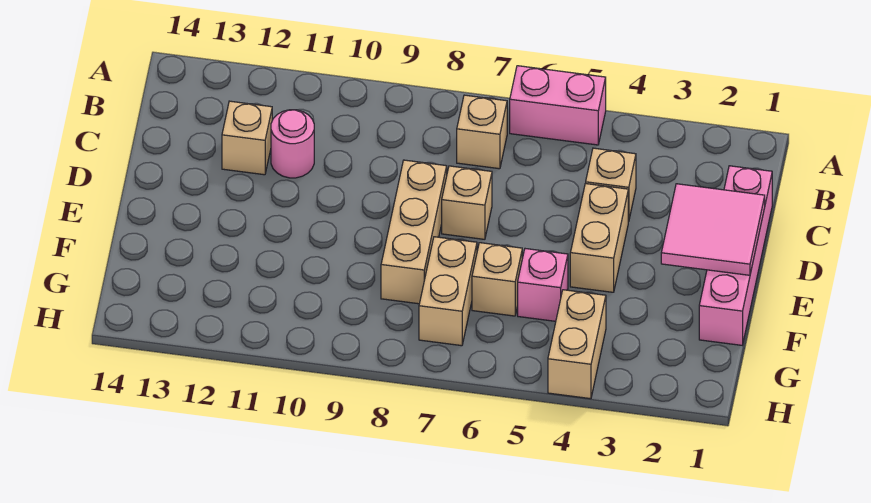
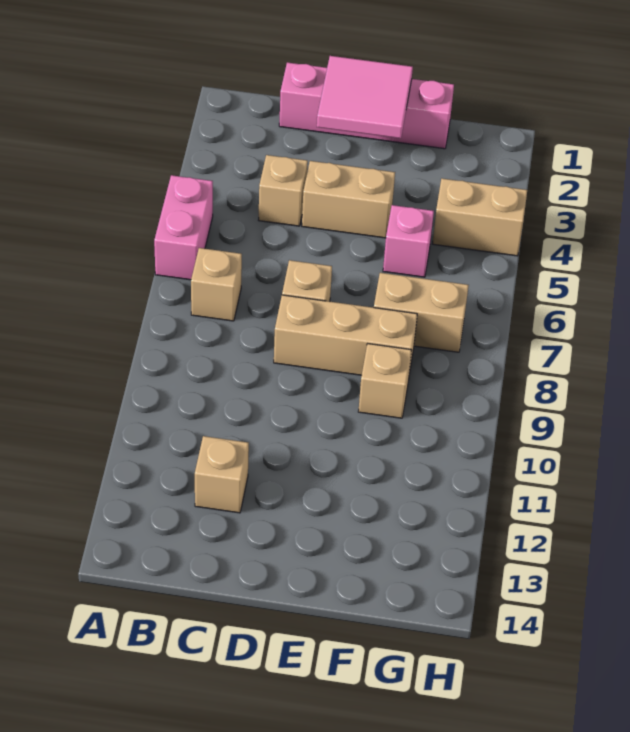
pink round brick C11 level 1 -> none
tan brick F6 level 1 -> tan brick F9 level 1

